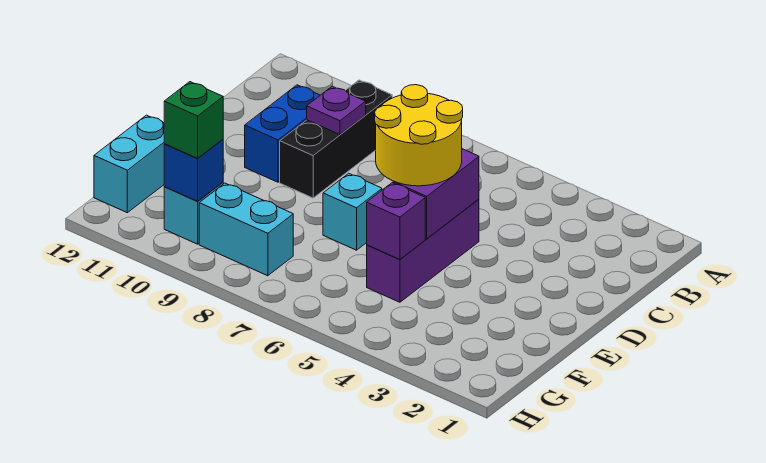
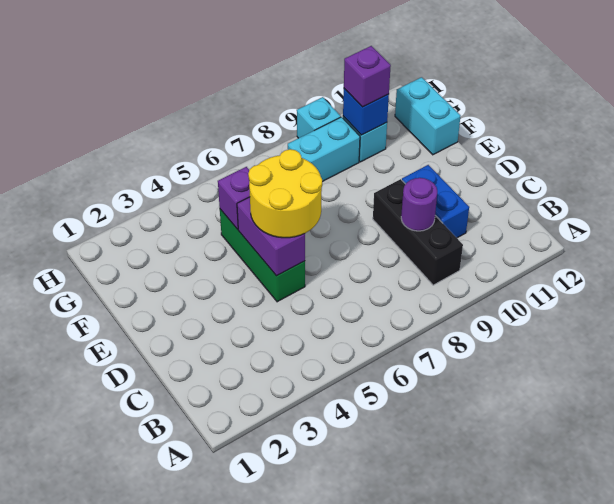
purple plate C9 level 2 -> purple round brick C9 level 2
purple brick D5:F5 level 1 -> green brick D5:F5 level 1
cyan brick E7 level 1 -> cyan brick H9 level 1
green brick G10 level 3 -> purple brick G10 level 3

